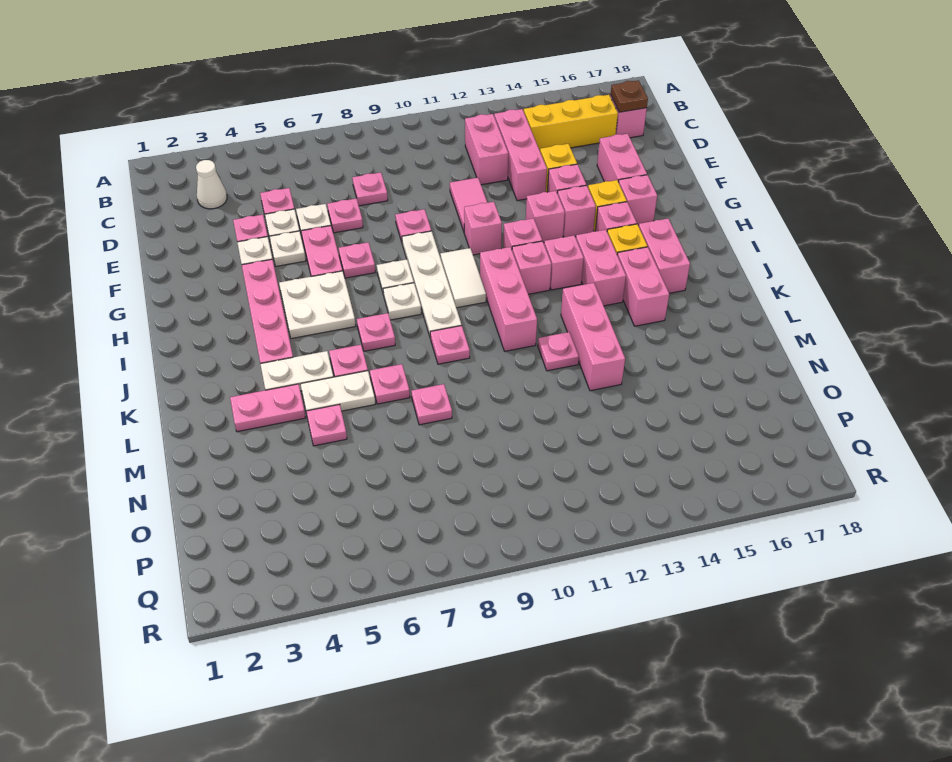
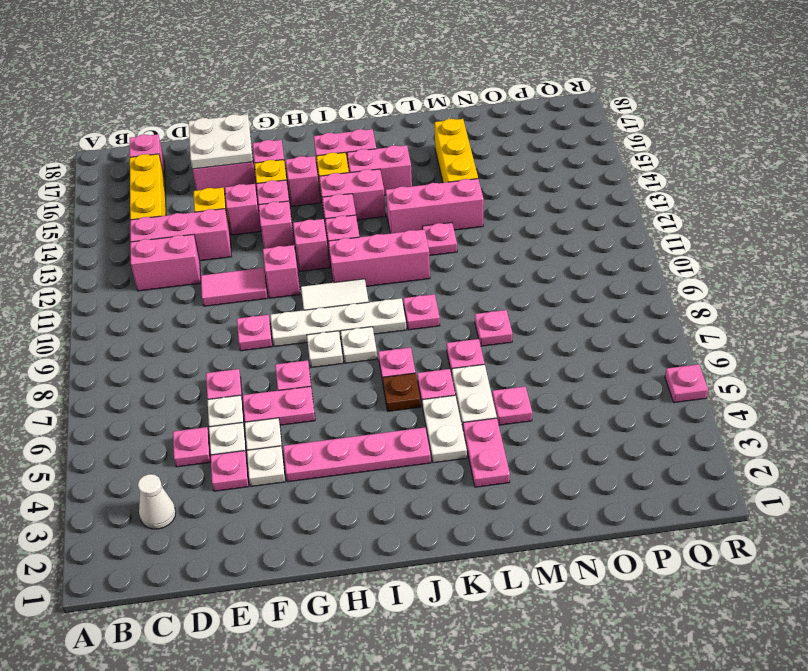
brown plate C17 level 2 -> brown plate J6 level 1
pink plate D8 level 1 -> pink plate R5 level 1
white plate H5:I6 level 1 -> white plate E16:F17 level 2
none -> yellow brick M14:M16 level 1

